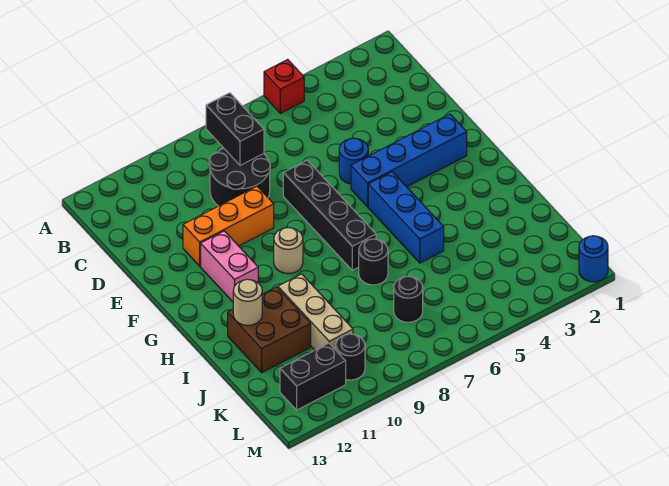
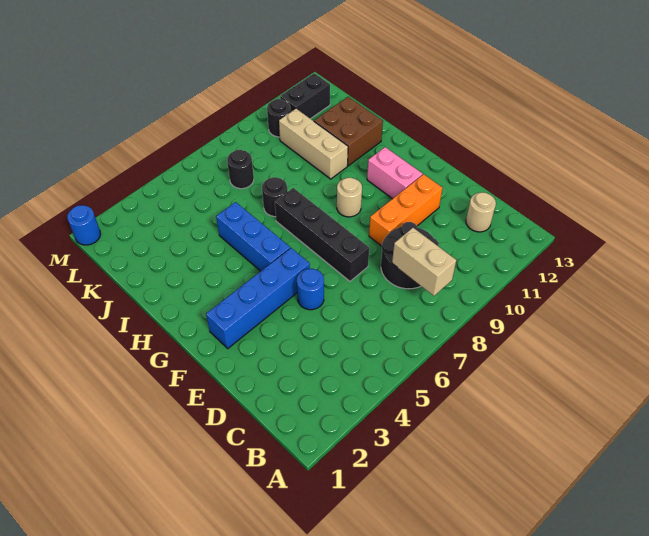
red brick A5 level 1 -> none
black brick B8:C8 level 2 -> tan brick B8:C8 level 2
tan round brick I12 level 2 -> tan round brick C12 level 1

